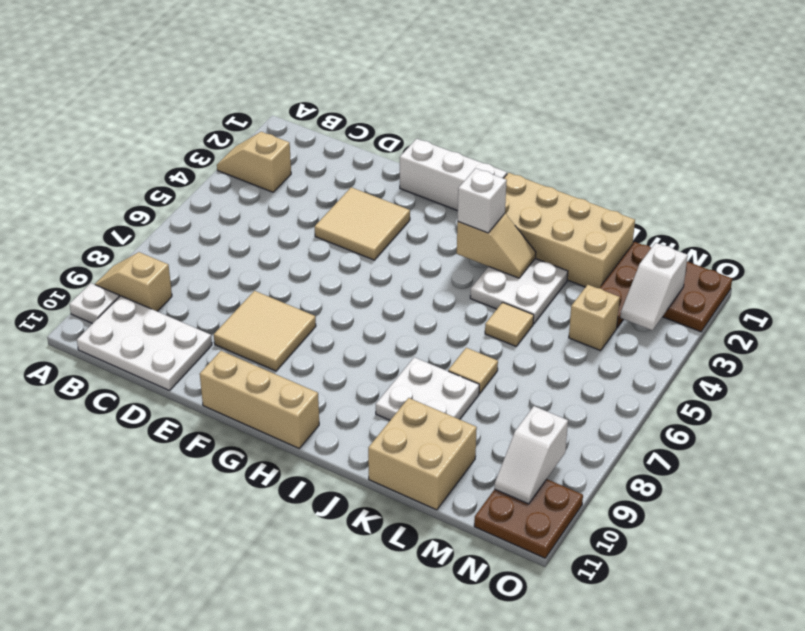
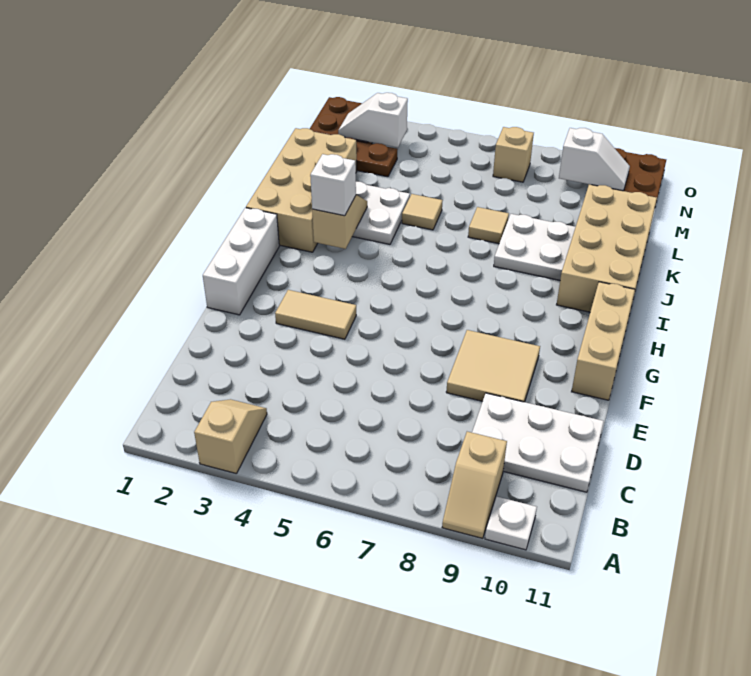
tan slope A3:B3 level 1 top B -> tan slope A3:B3 level 1 top A
white plate B10:D11 level 1 -> white plate C9:D11 level 1
tan tile E3:F4 level 1 -> tan tile F3:F4 level 1
tan brick K10:L11 level 1 -> tan brick I10:L11 level 1
tan brick M4 level 1 -> tan brick N7 level 1
white slope N2:N3 level 2 top 2 -> white slope N2:N3 level 2 top 3

